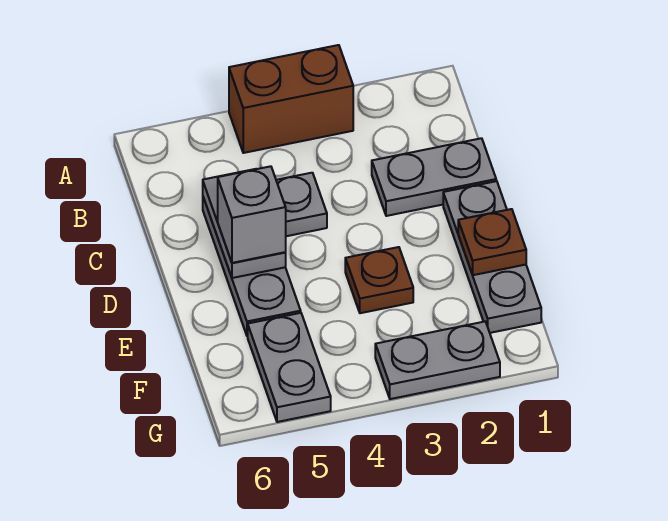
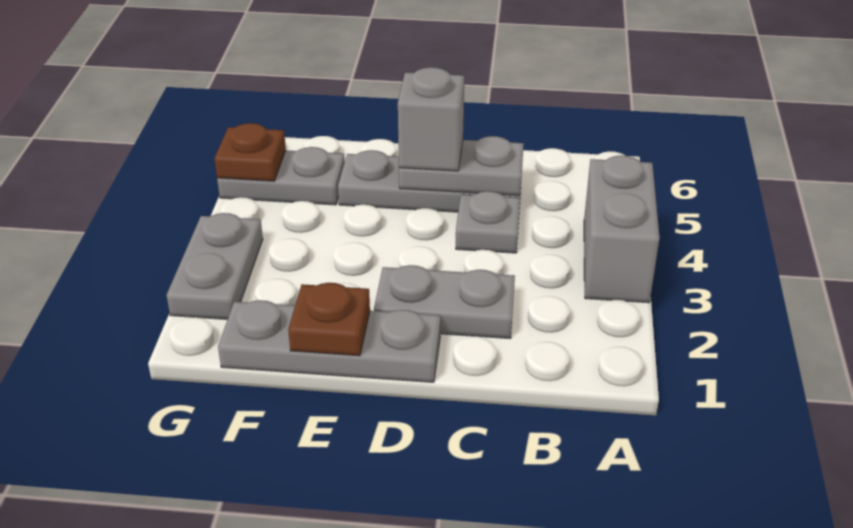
brown brick A3:A4 level 1 -> grey brick A3:A4 level 1
grey plate C1:C2 level 1 -> grey plate C2:D2 level 1
brown plate E3 level 1 -> brown plate G5 level 2

